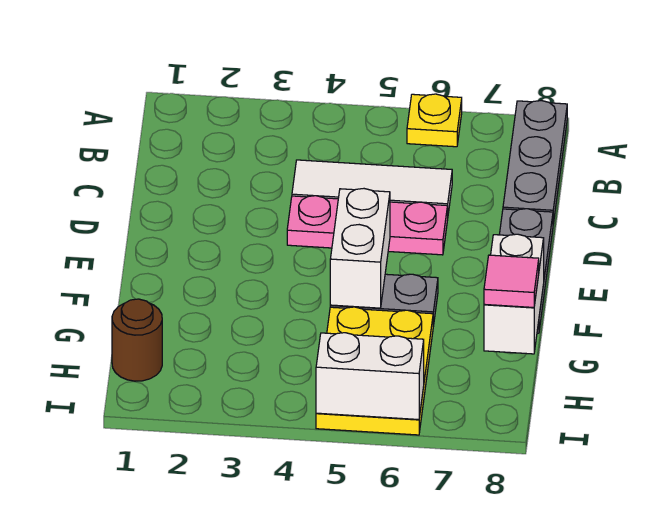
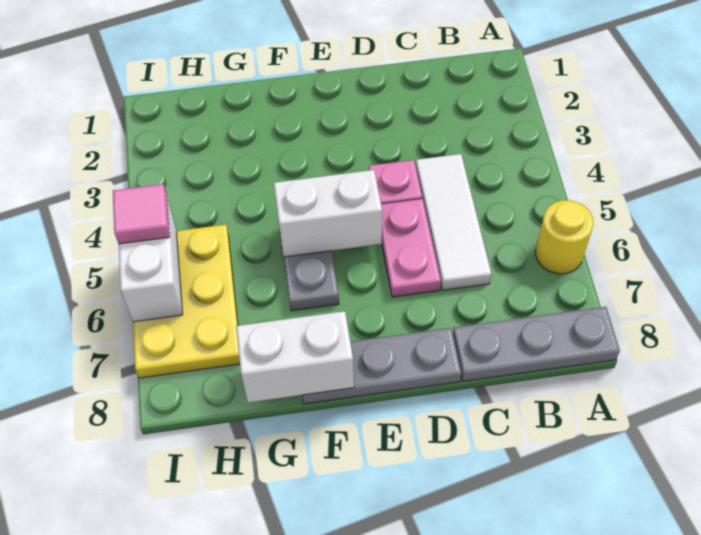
yellow plate A6 level 1 -> yellow round brick A6 level 1
yellow plate G5:I6 level 1 -> yellow plate H5:I7 level 1
pink tile G8 level 3 -> pink tile I5 level 3
brown round brick H1 level 1 -> none

